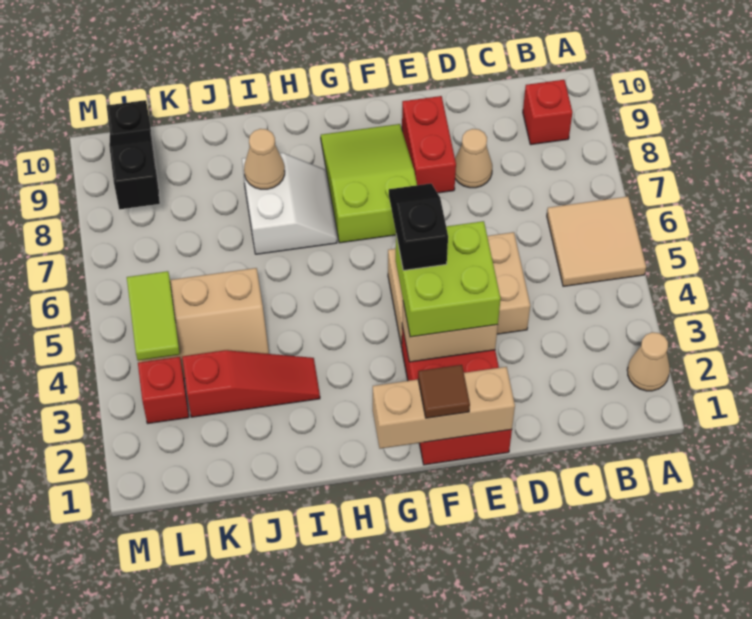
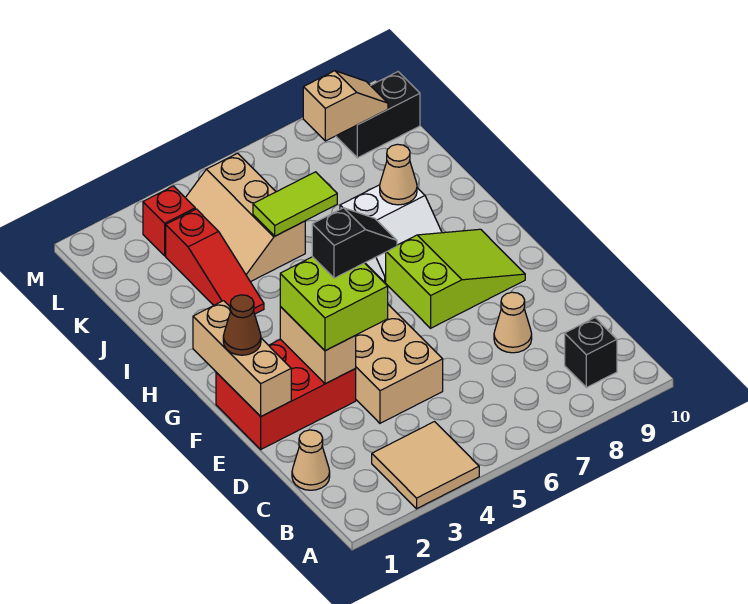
tan cone A2 level 1 -> tan cone C1 level 1
tan tile A5:B6 level 1 -> tan tile A3:B4 level 1
red brick B9 level 1 -> black brick B9 level 1
red brick E8:E9 level 1 -> none
brown tile F1 level 3 -> brown cone F1 level 3
lime tile L4:L5 level 2 -> lime tile J5:J6 level 2
black slope L8:L9 level 2 top 8 -> tan slope L8:L9 level 2 top 8

